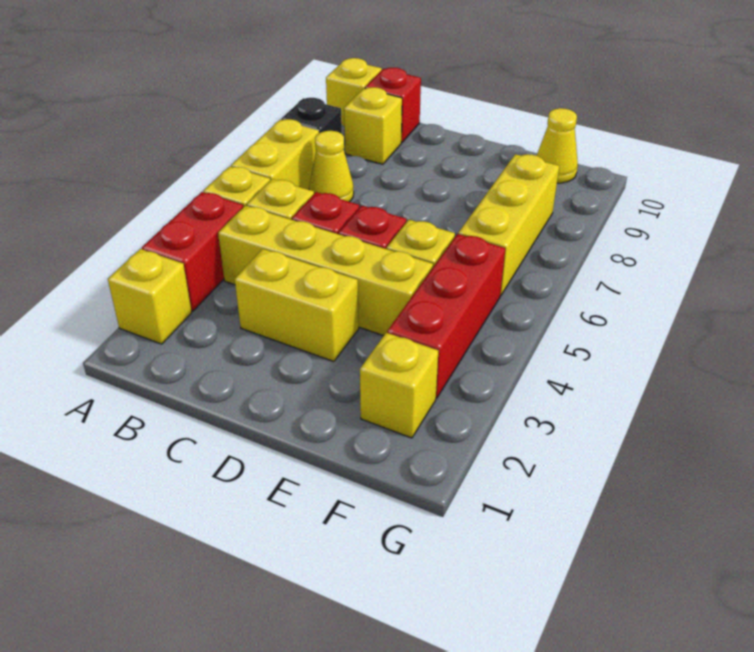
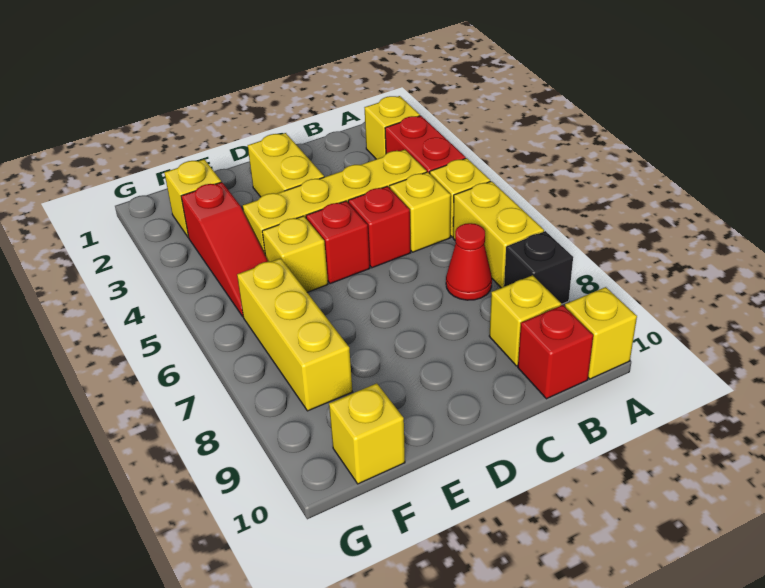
yellow cone B7 level 1 -> red cone B7 level 1
yellow brick C3:D3 level 1 -> yellow brick D2:D3 level 1
red brick F3:F5 level 1 -> red slope F3:F5 level 1 top 3
yellow cone F10 level 1 -> yellow brick F10 level 1

